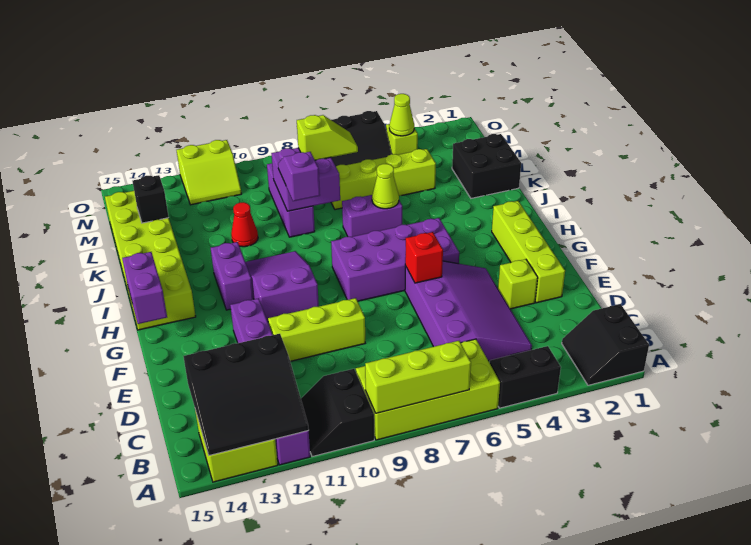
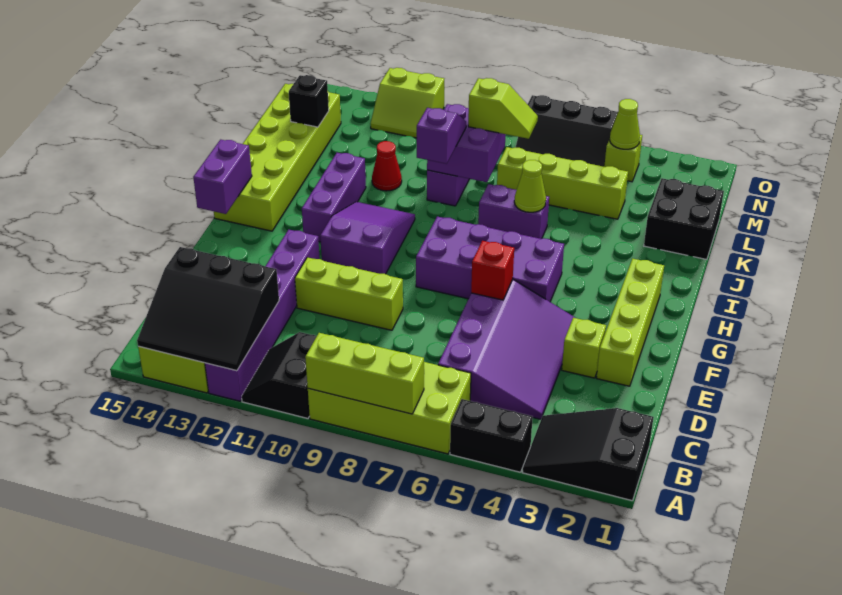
black slope A1:B2 level 1 top 1 -> black slope A1:B3 level 1 top 1
purple brick H12:I12 level 1 -> purple brick H12:J12 level 1

